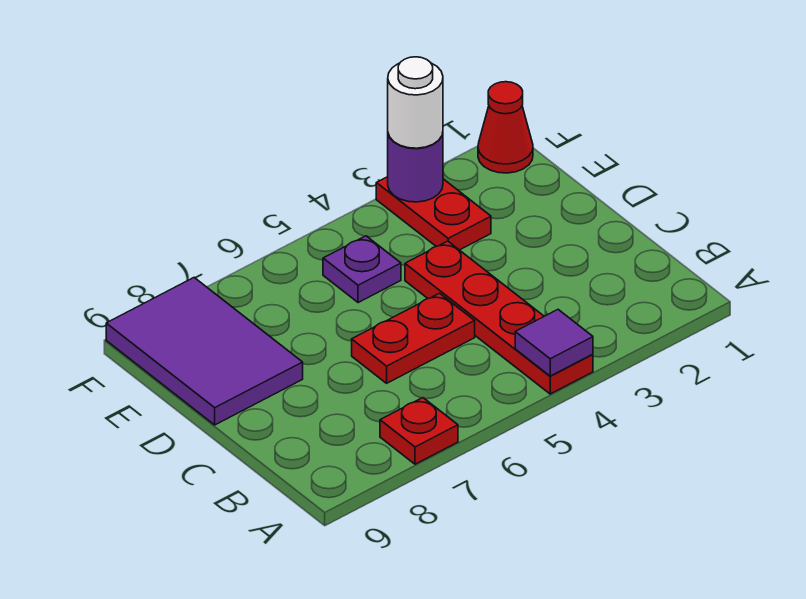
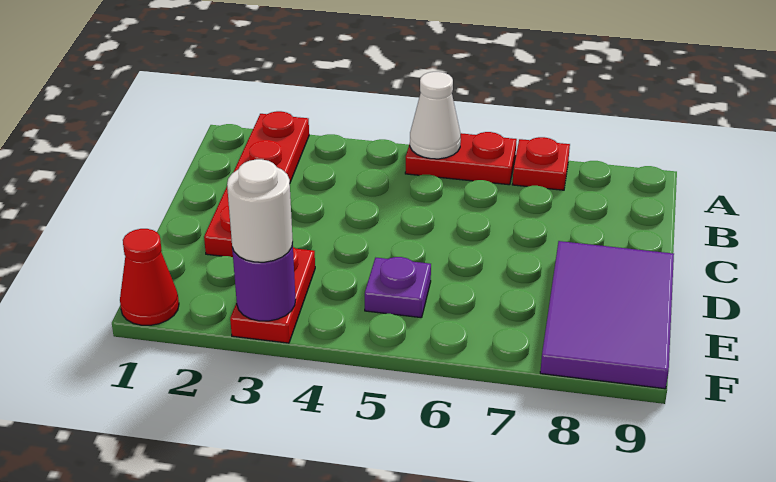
red plate A4:D4 level 1 -> red plate A2:D2 level 1
purple tile A4 level 2 -> none
none -> white cone A5 level 2
red plate C5:C6 level 1 -> red plate A5:A6 level 1

